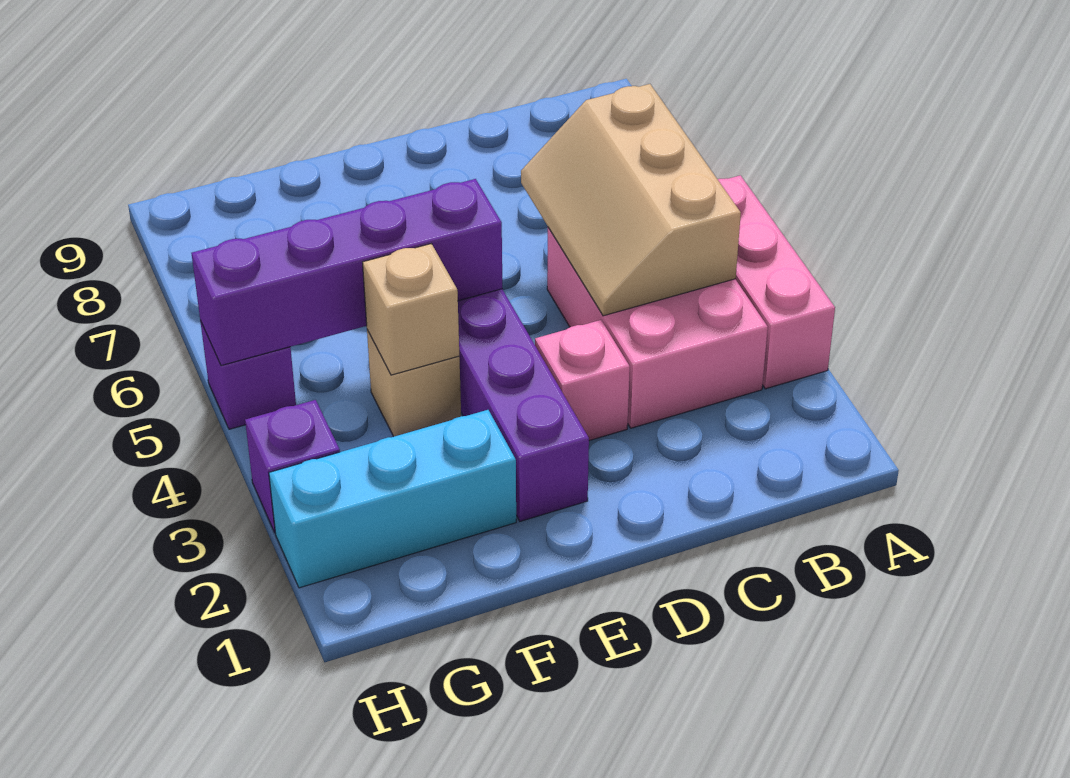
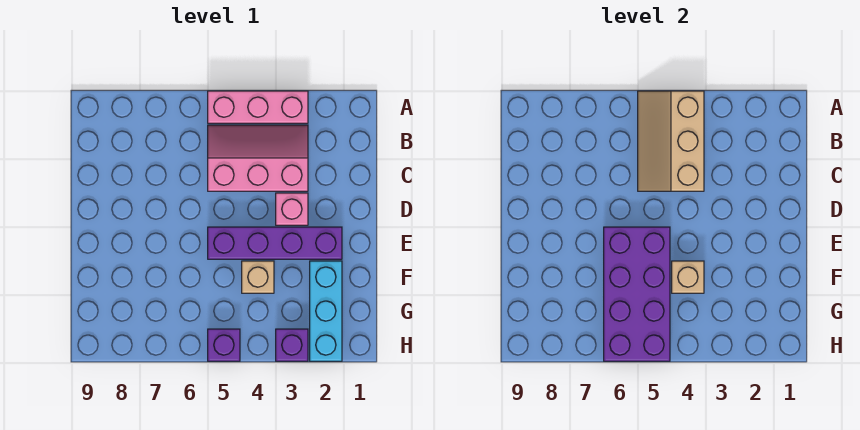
pink brick B3:C5 level 1 -> pink slope B3:C5 level 1 top C
tan slope B4:C6 level 2 top B -> tan slope A4:C5 level 2 top 4
purple brick E5:H5 level 2 -> purple brick E5:H6 level 2

